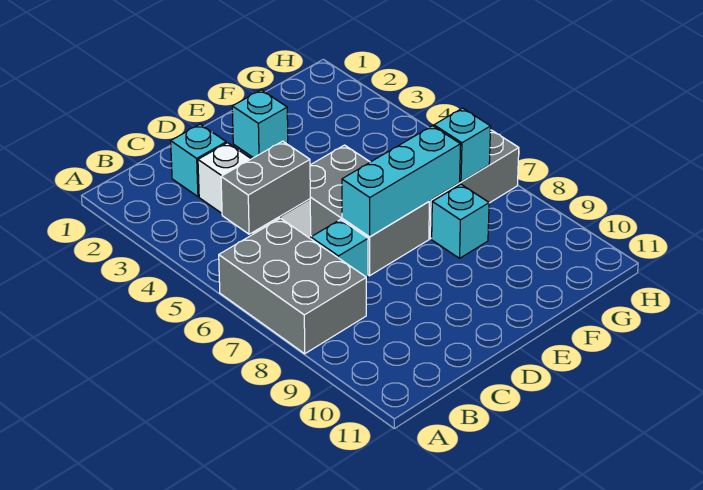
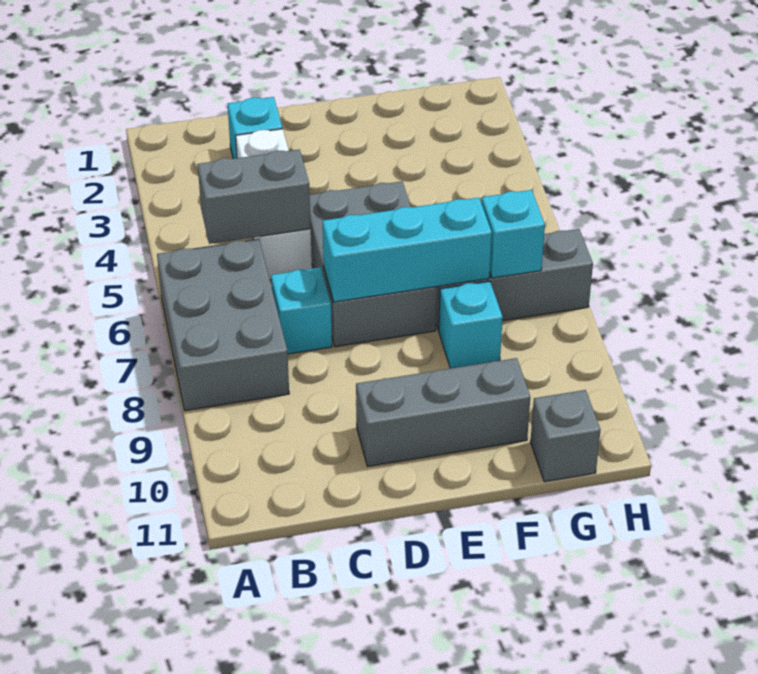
none -> grey brick D10:F10 level 1
cyan brick E2 level 1 -> none
none -> grey brick G11 level 1

